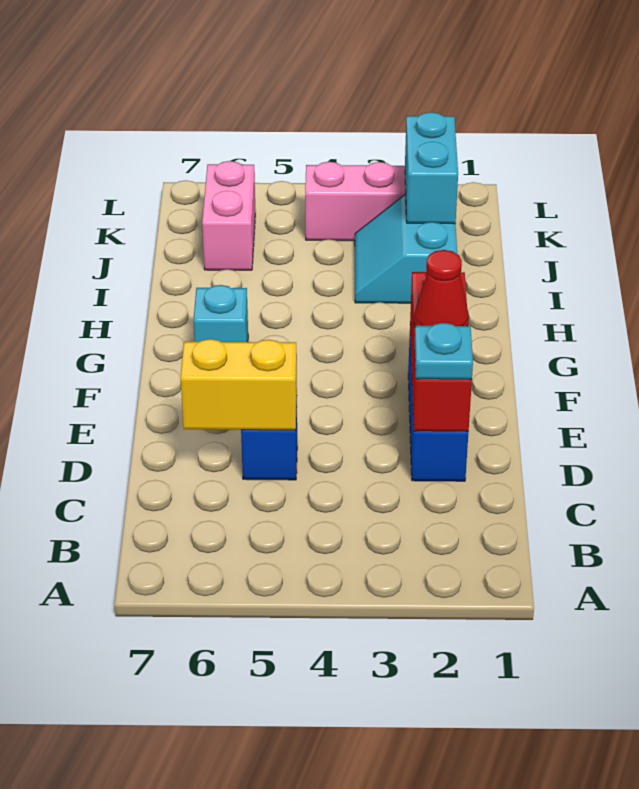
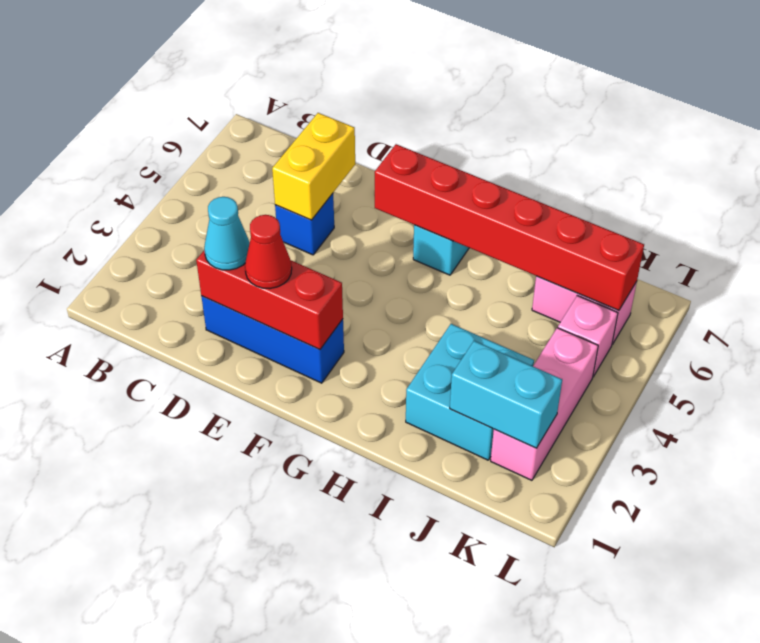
cyan plate D2 level 3 -> cyan cone D2 level 3
none -> red brick F6:K6 level 2
cyan slope I2:J3 level 1 top 2 -> cyan brick I2:J3 level 1
none -> pink brick K5 level 1

